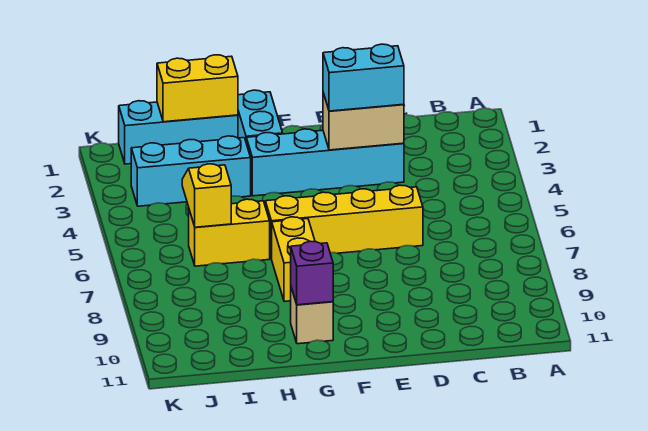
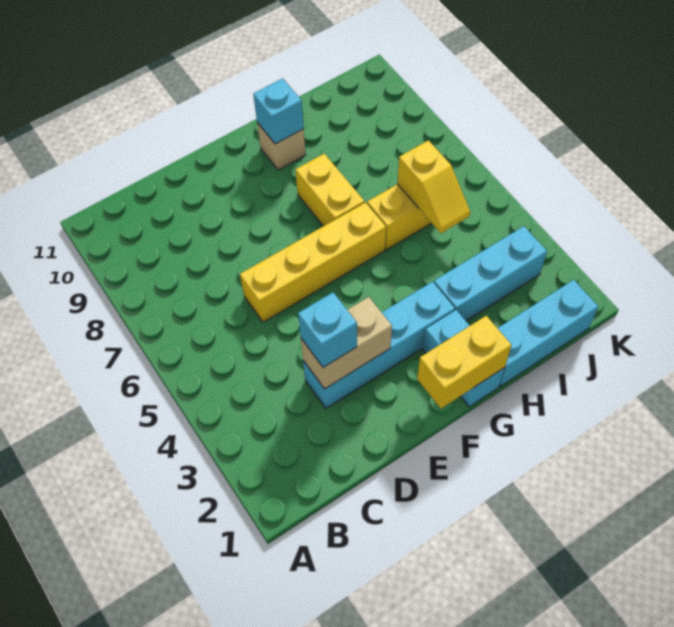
cyan brick D3:E3 level 3 -> cyan brick D3 level 3
purple brick G10 level 2 -> cyan brick G10 level 2
yellow brick H1:I1 level 2 -> yellow brick F1:G1 level 2

